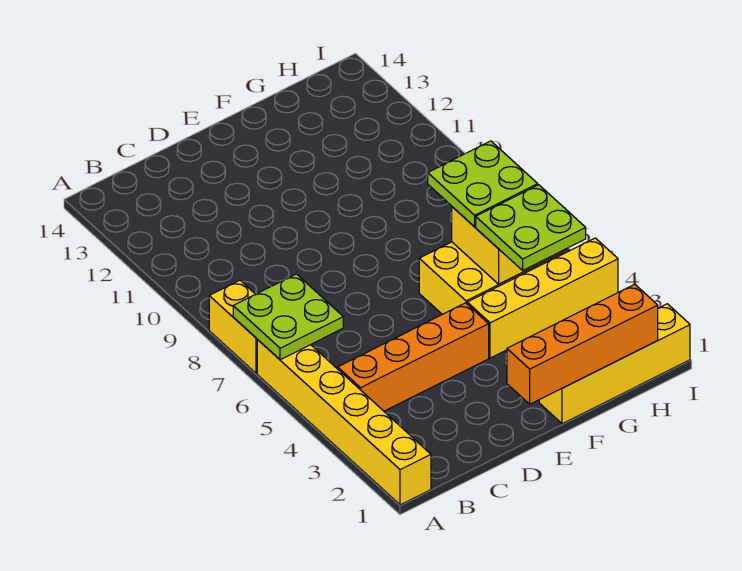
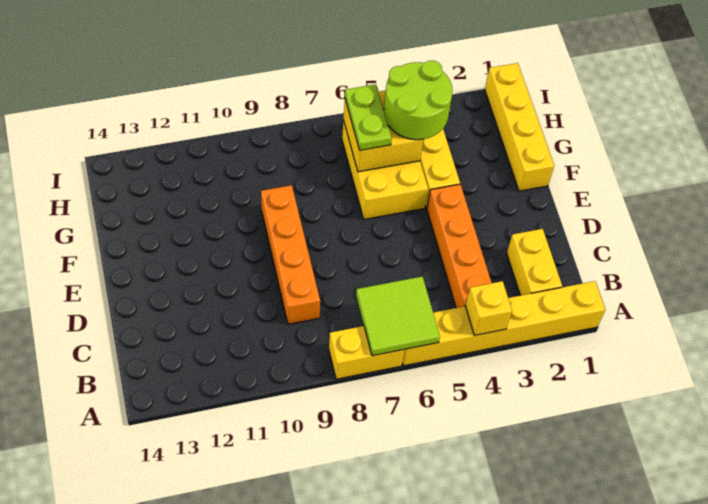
none -> yellow brick A4 level 2
lime plate A6:B7 level 2 -> lime tile A6:B7 level 2
none -> yellow brick B2:C2 level 1
orange brick E1:H1 level 2 -> orange brick C9:F9 level 1
lime plate G4:H5 level 3 -> lime round brick G4:H5 level 3
lime plate G6:H7 level 3 -> lime plate G6:H6 level 3

